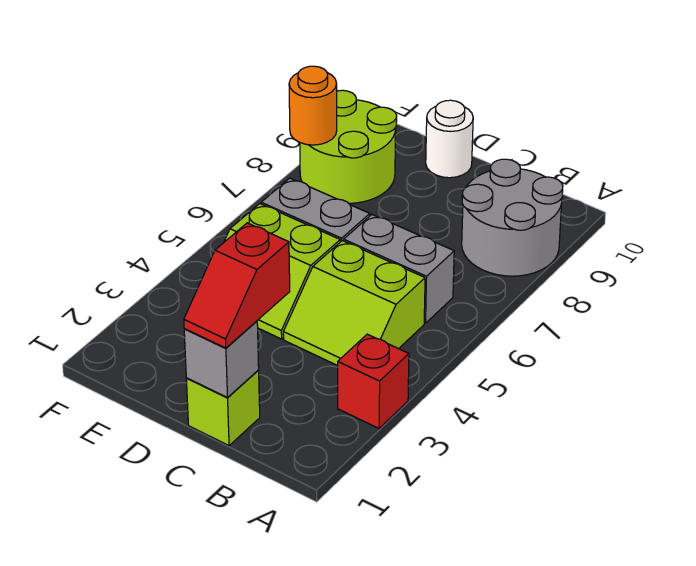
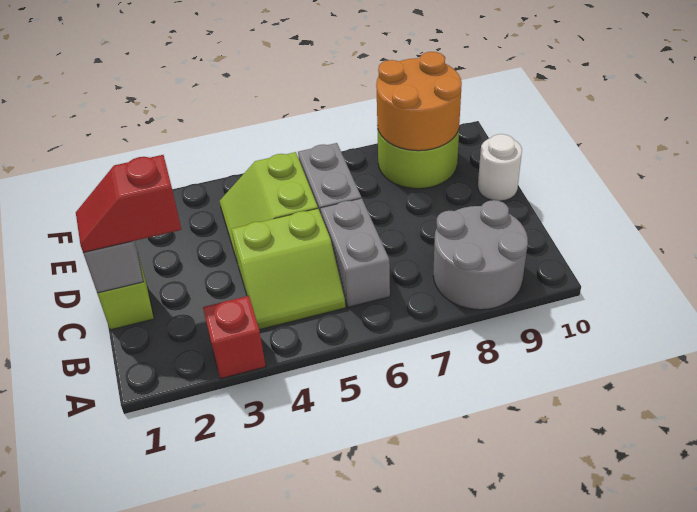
lime slope B4:C5 level 1 top 5 -> lime slope B4:C5 level 1 top C
orange round brick F8 level 2 -> orange round brick E8:F9 level 2

